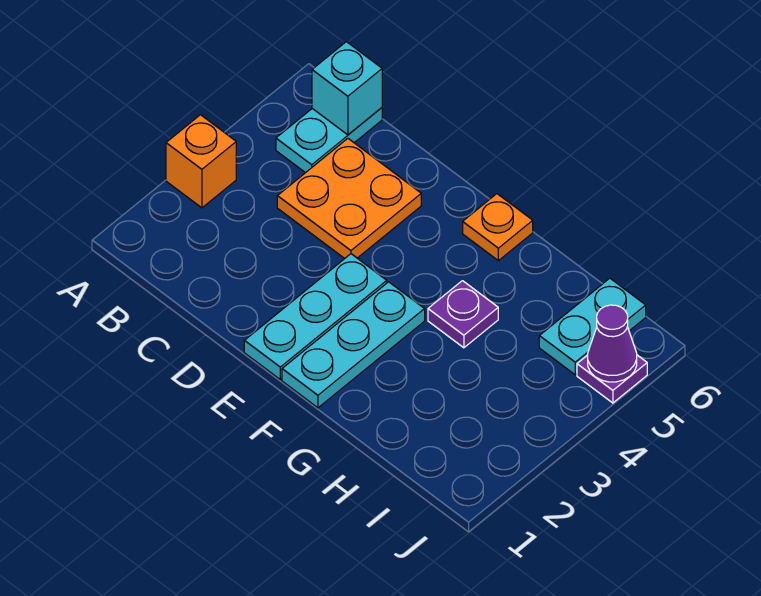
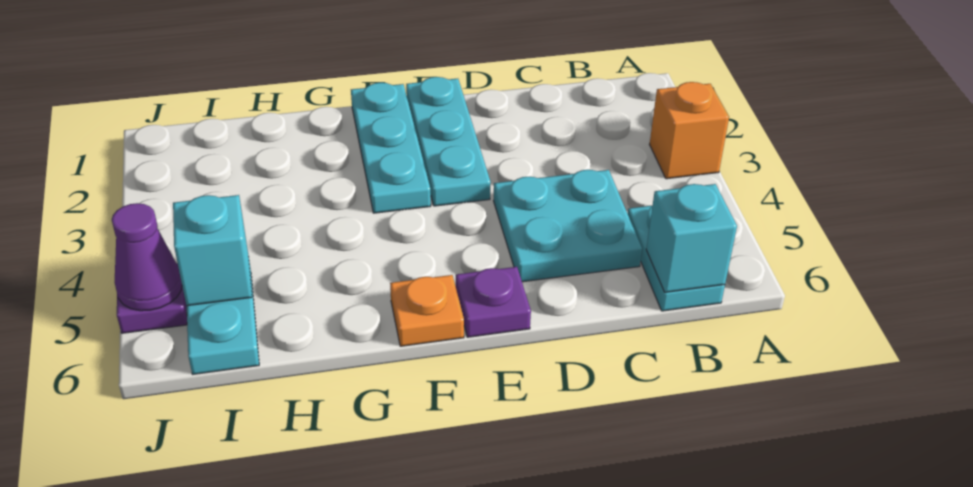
orange plate C4:D5 level 1 -> cyan plate C4:D5 level 1
purple plate G4 level 1 -> purple plate E6 level 1
none -> cyan brick I5 level 2

